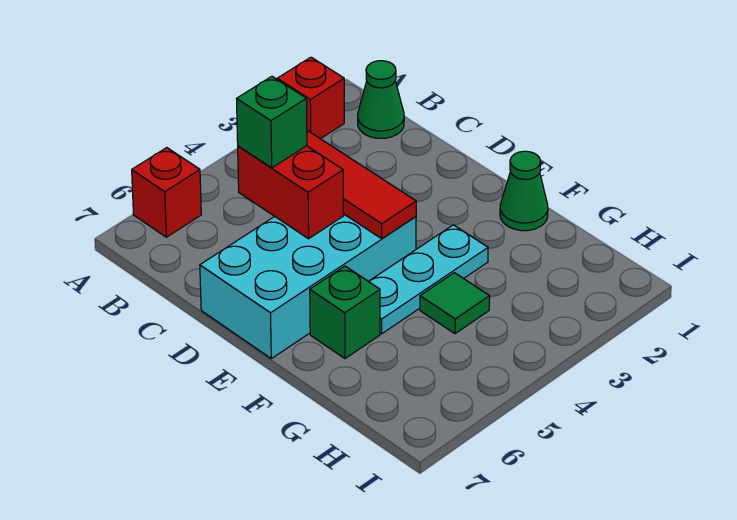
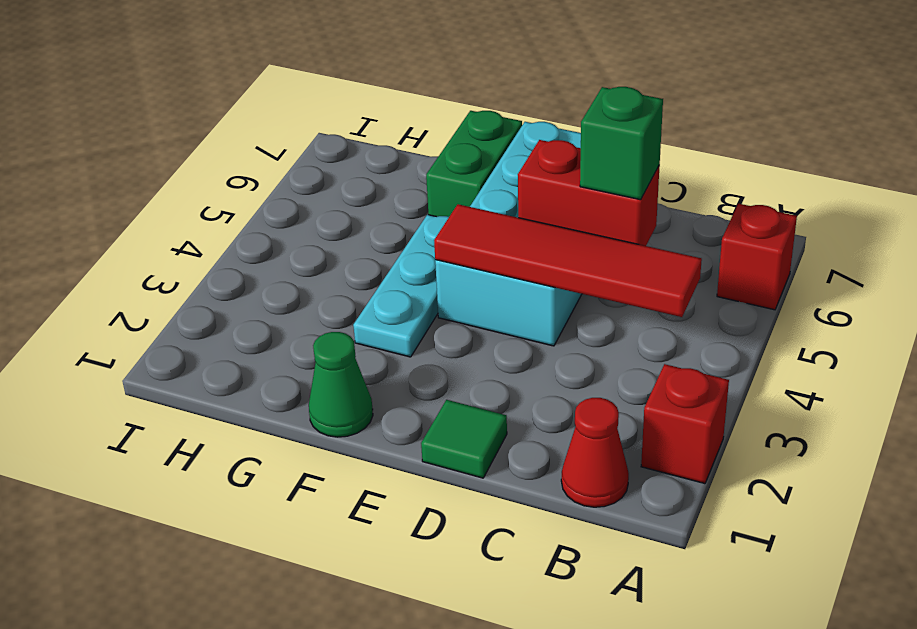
green cone B1 level 1 -> red cone B1 level 1
green brick F6 level 1 -> green brick F6:F7 level 1
green tile G4 level 1 -> green tile D1 level 1

